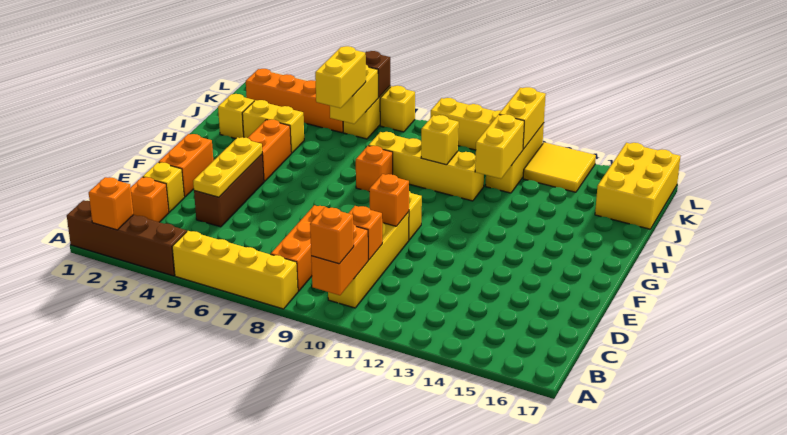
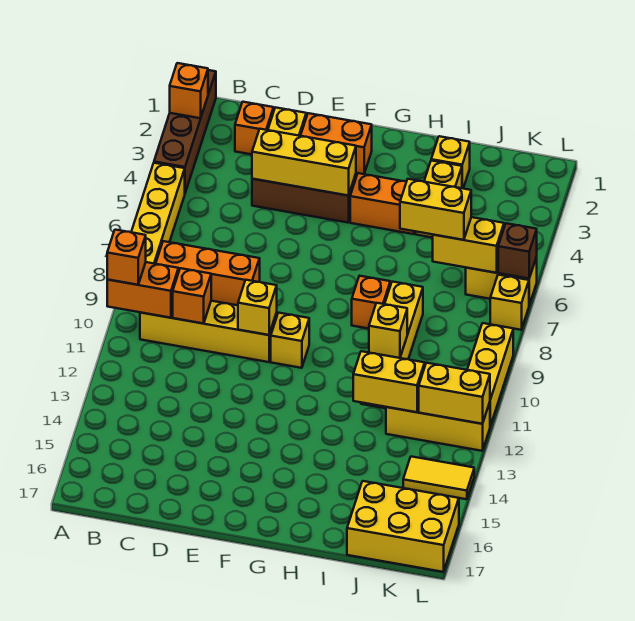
yellow plate D4:F4 level 2 -> yellow brick D4:F4 level 2
orange brick E10 level 2 -> yellow brick E10 level 2
orange brick K2:K5 level 1 -> none
yellow tile K13:L14 level 1 -> yellow tile K14:L14 level 1

